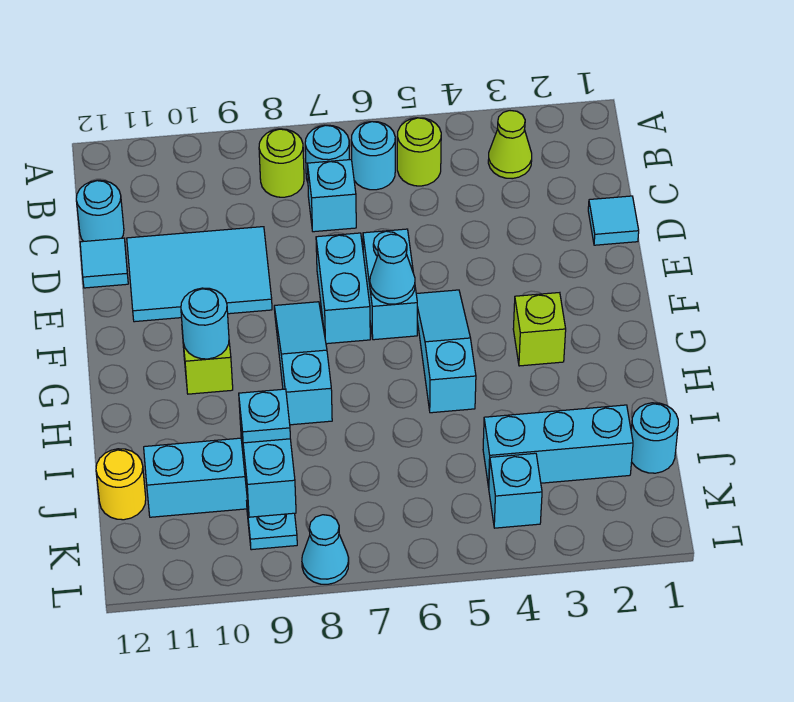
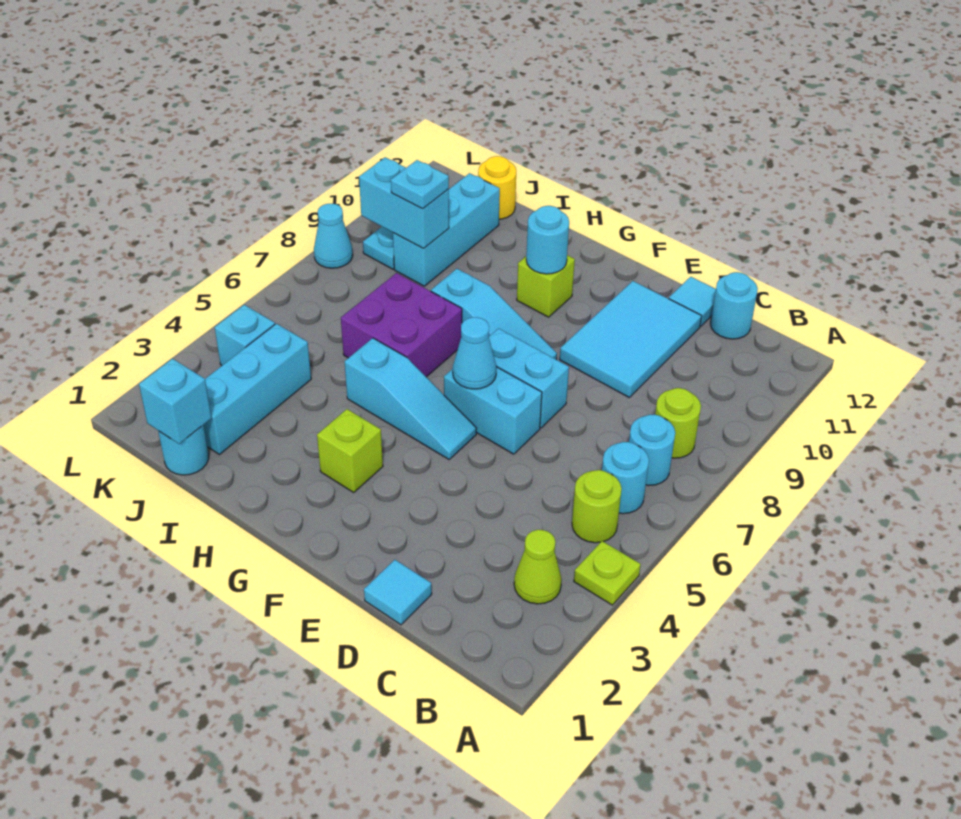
none -> lime plate A4 level 1
cyan brick C7 level 1 -> cyan brick J1 level 2
none -> purple brick H6:I7 level 1

